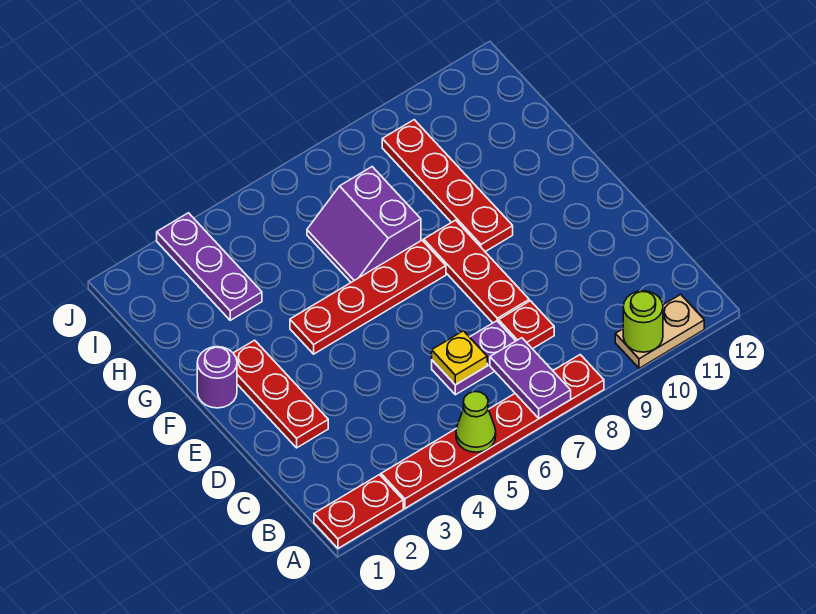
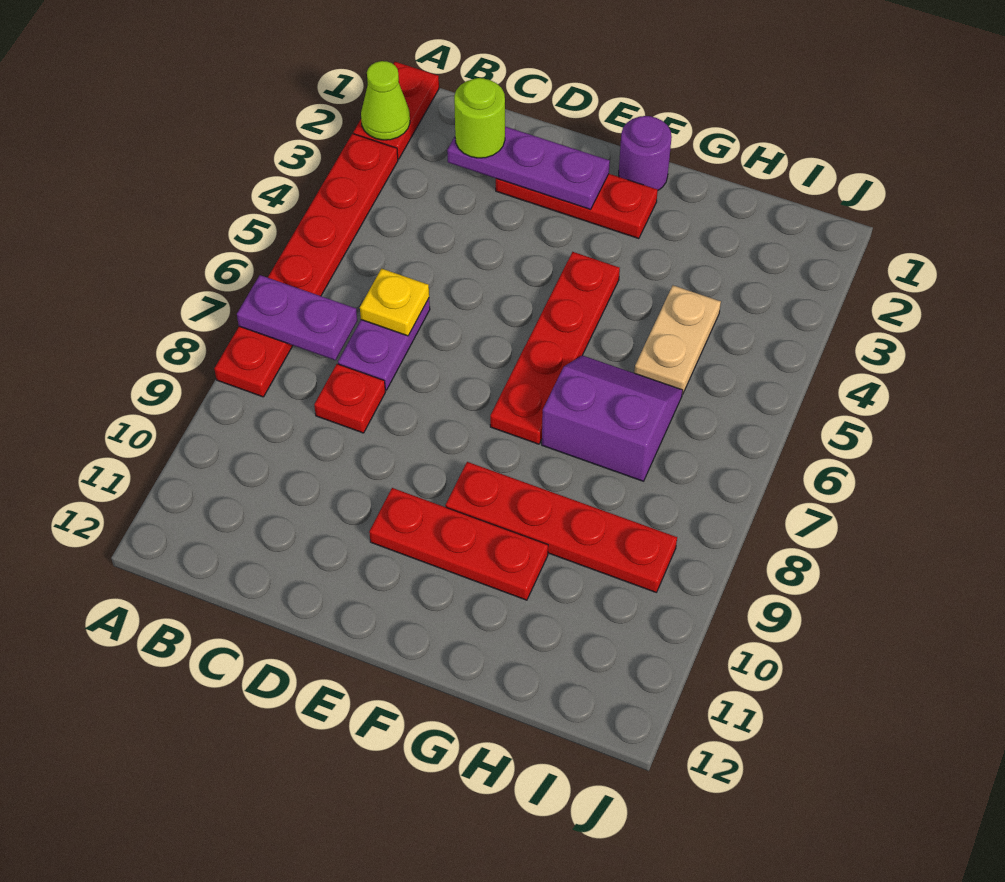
lime cone A5 level 2 -> lime cone A2 level 2
tan plate A10:A11 level 1 -> tan plate H4:H5 level 1
lime round brick A10 level 2 -> lime round brick C2 level 3
red plate D8:F8 level 1 -> red plate E10:G10 level 1
purple plate H3:J3 level 1 -> purple plate C2:E2 level 2

